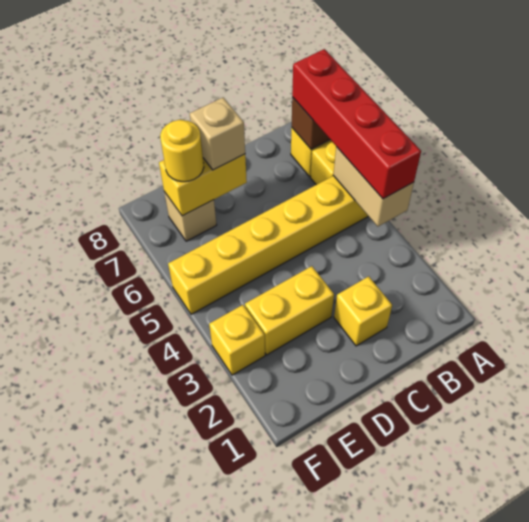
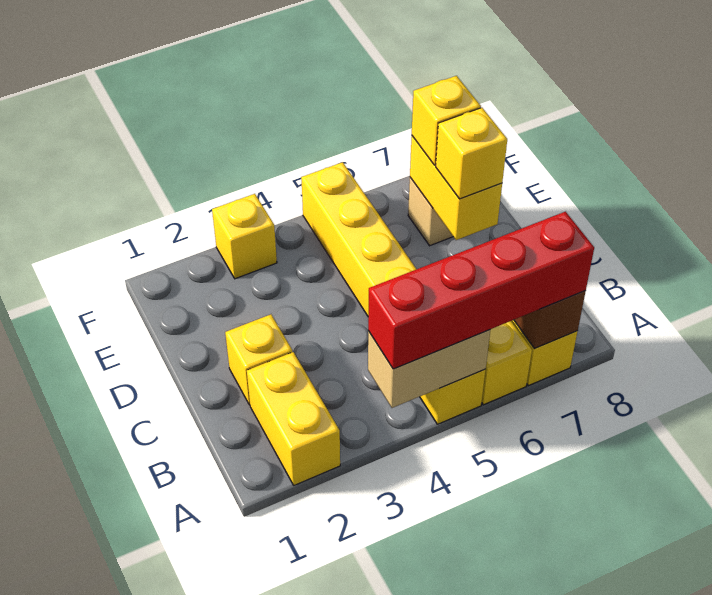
yellow brick D3:E3 level 1 -> yellow brick A2:B2 level 1
tan brick D7 level 3 -> yellow brick D7 level 3
yellow round brick E7 level 3 -> yellow brick E7 level 3

